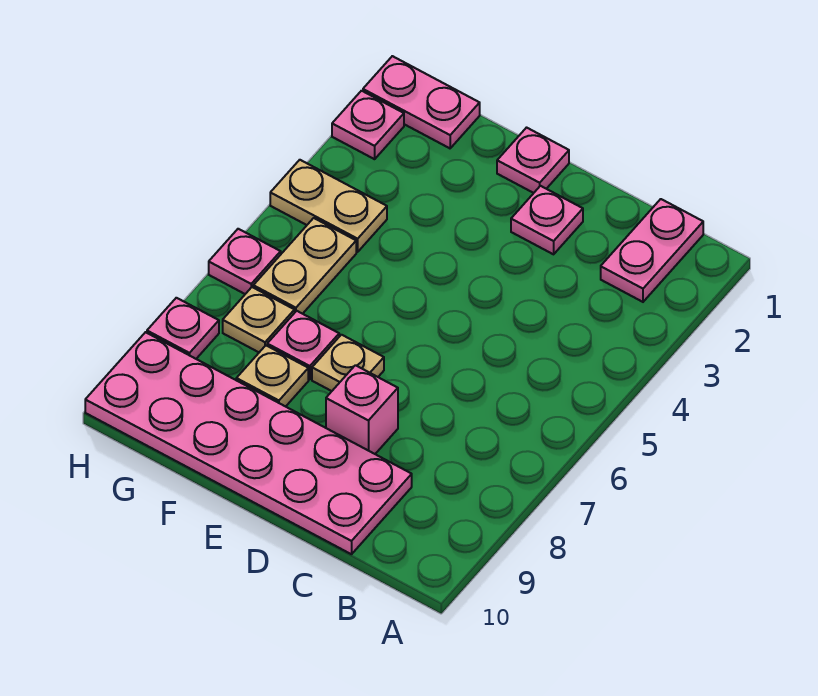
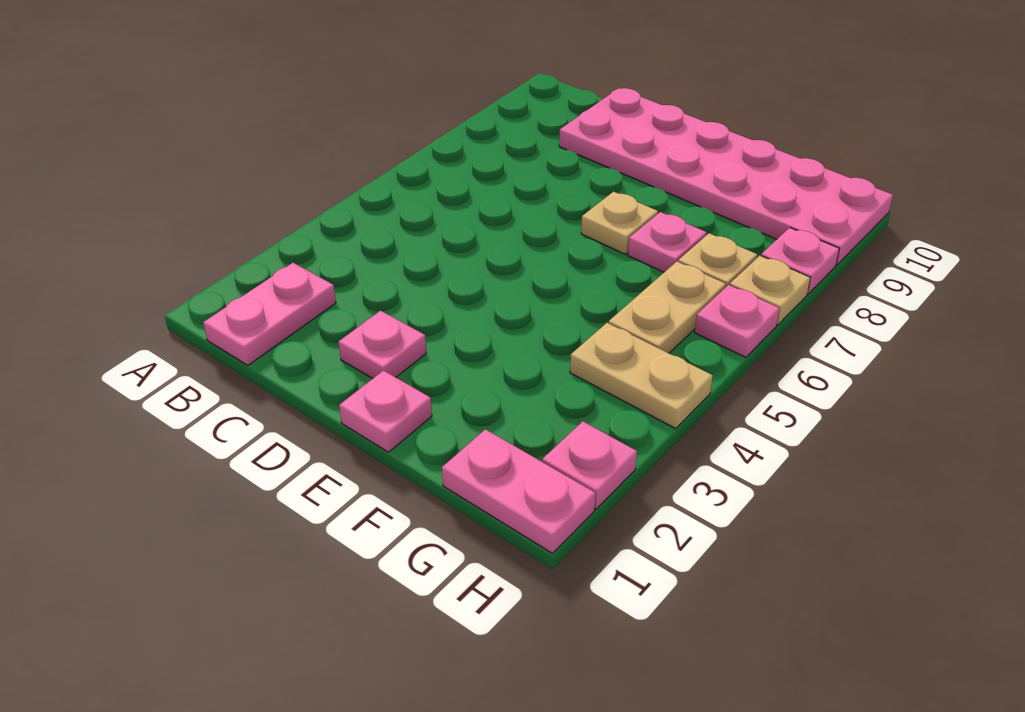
pink brick D8 level 1 -> none
tan plate F8 level 1 -> tan plate H7 level 1

